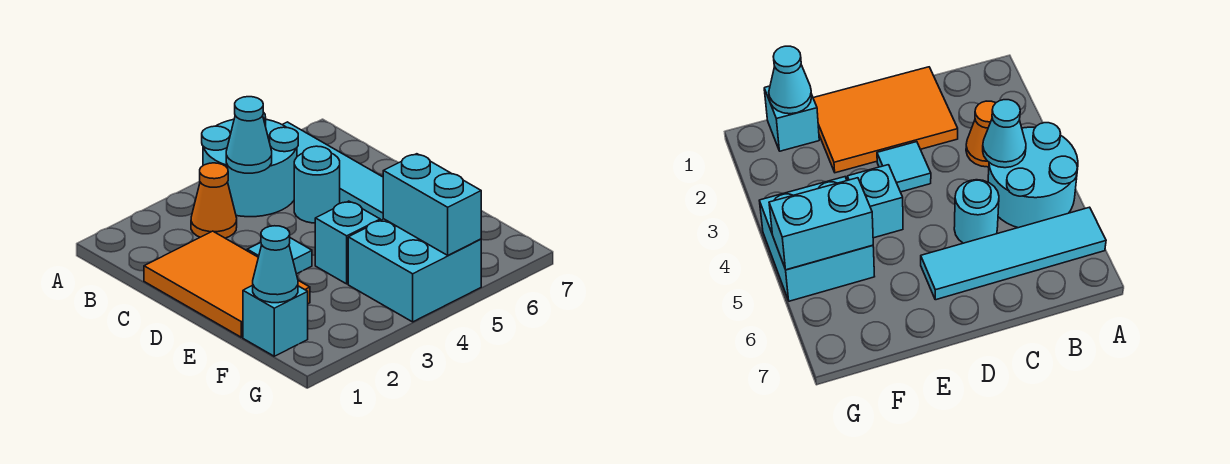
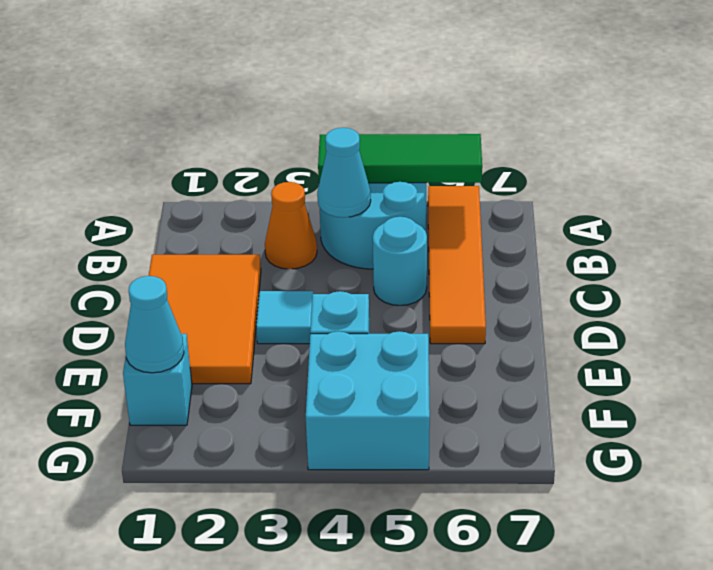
none -> green tile A4:A6 level 2
cyan tile A6:D6 level 1 -> orange tile A6:D6 level 1
cyan brick F5:G5 level 2 -> none

